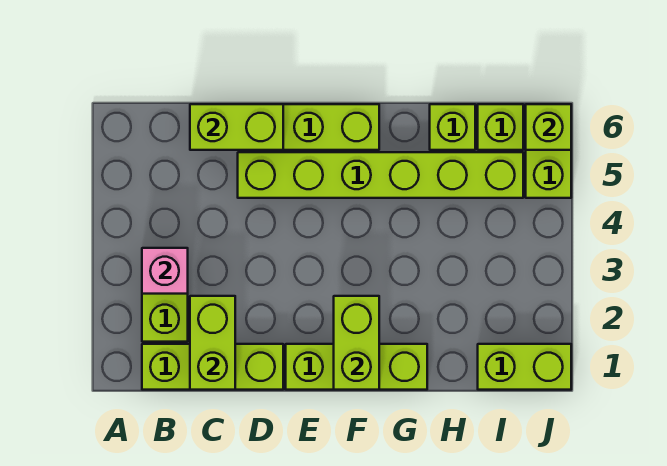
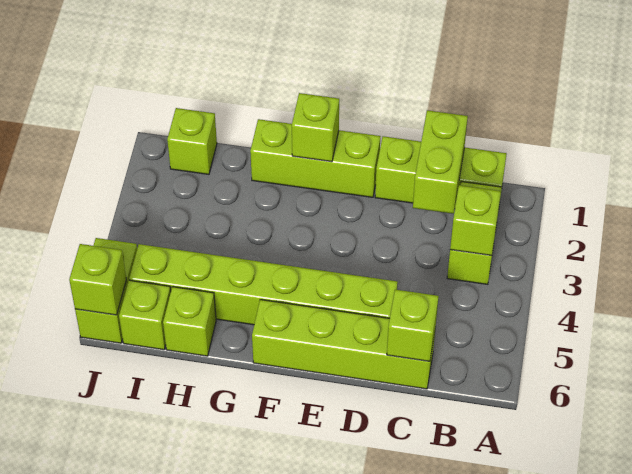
pink brick B3 level 2 -> lime brick B3 level 2
lime brick C6:D6 level 2 -> lime brick C6 level 2
lime brick F1:F2 level 2 -> lime brick F1 level 2
lime brick I1:J1 level 1 -> lime brick I1 level 1

